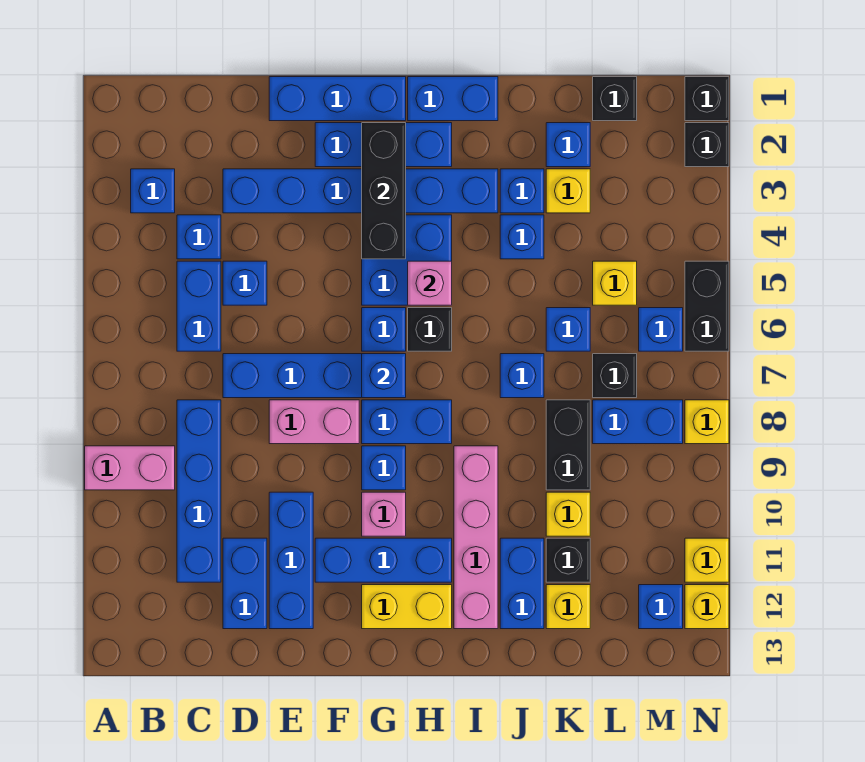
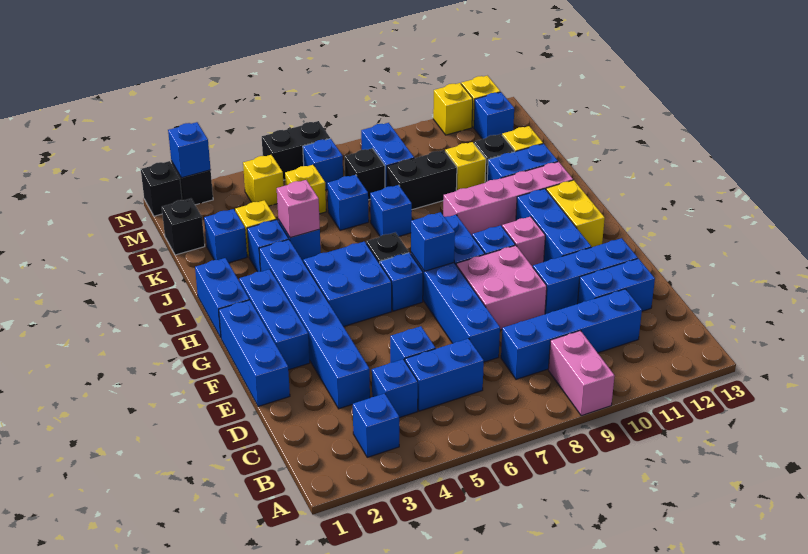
pink brick E8:F8 level 1 -> pink brick E8:F9 level 1
black brick G2:G4 level 2 -> none
pink brick H5 level 2 -> pink brick J4 level 2
none -> blue brick N2 level 2
yellow brick N8 level 1 -> yellow brick M4 level 1

